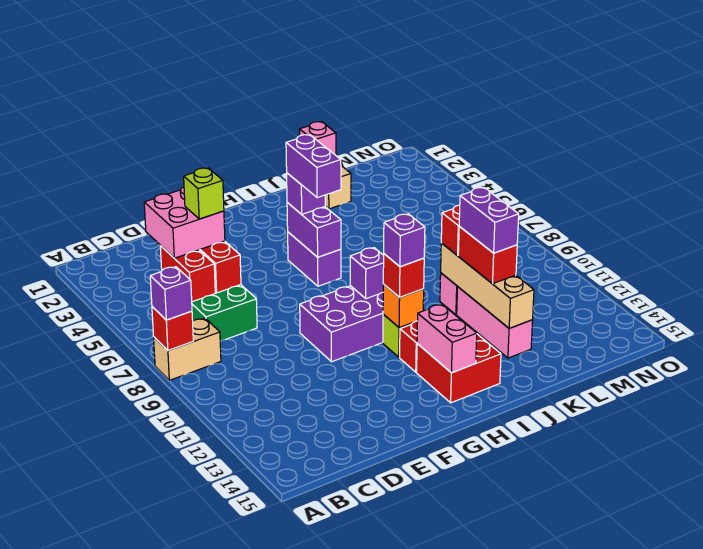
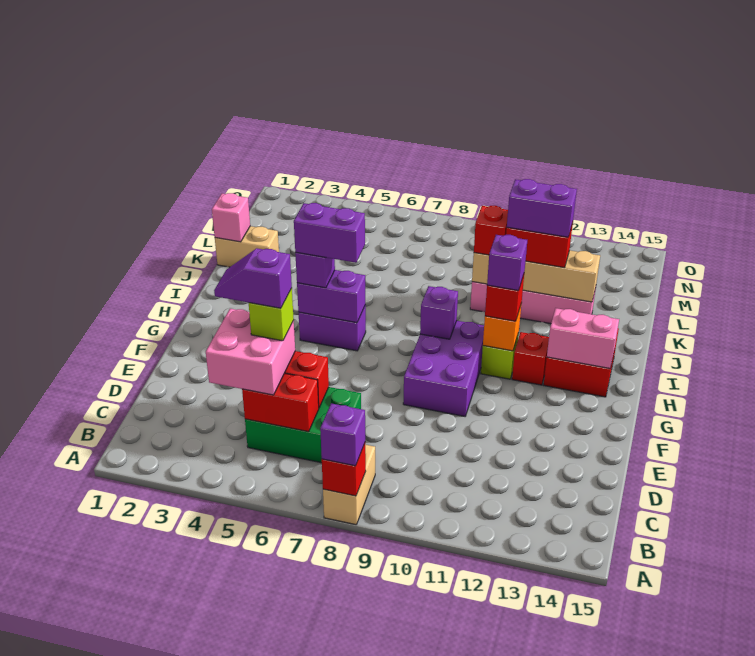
none -> purple slope D4:D5 level 5 top 5

